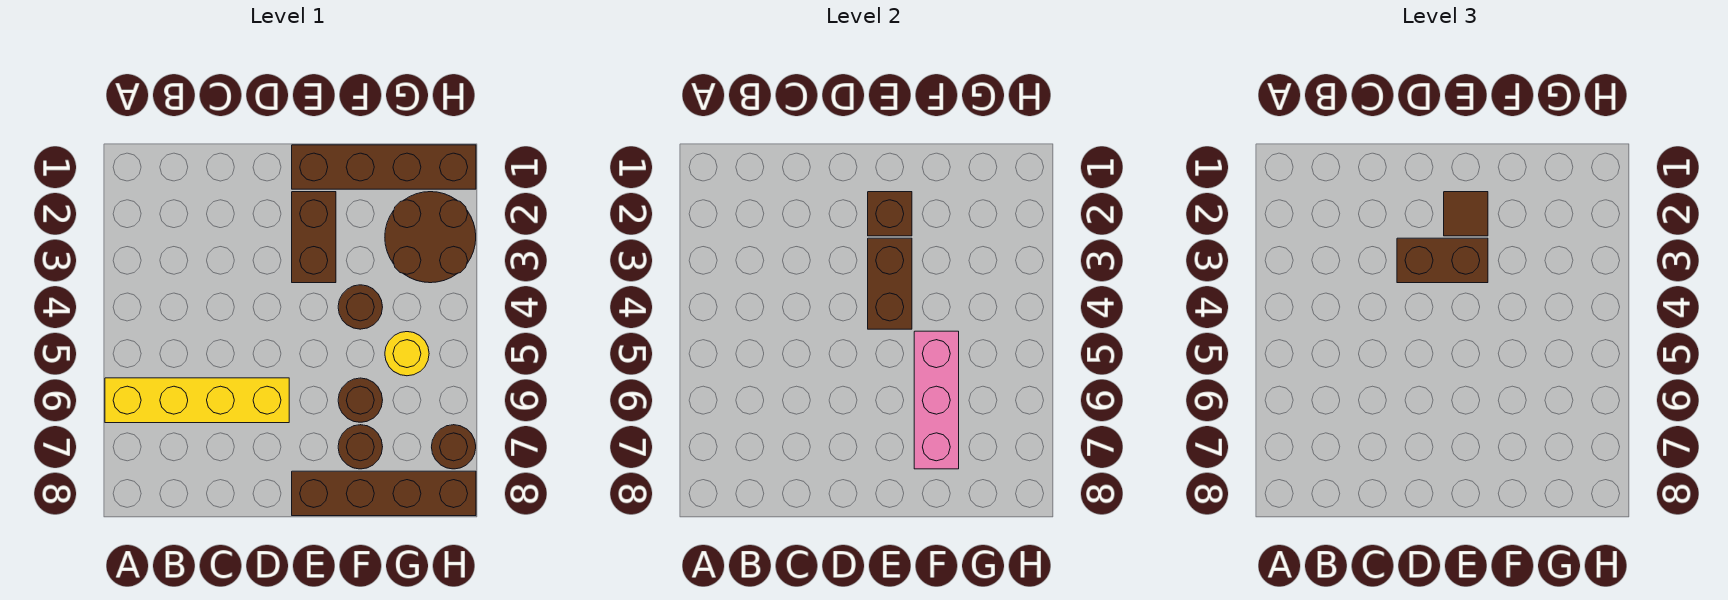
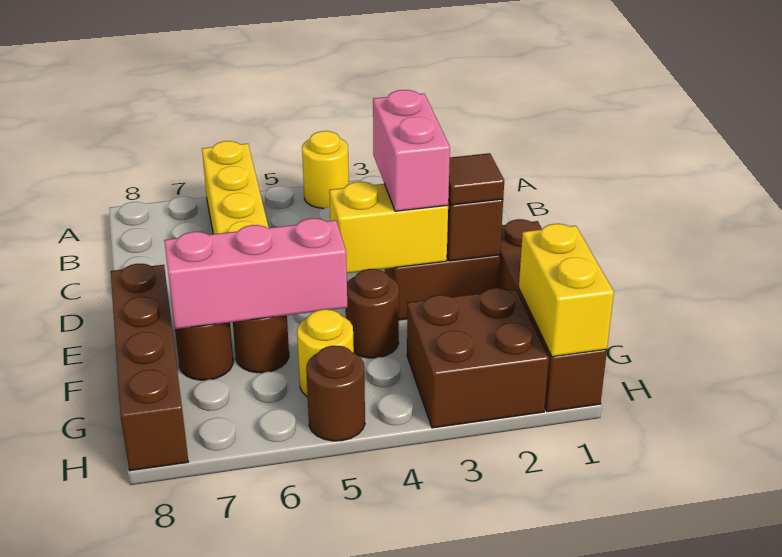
none -> yellow round brick A4 level 1
brown brick D3:E3 level 3 -> pink brick D3:E3 level 3
brown brick E3:E4 level 2 -> yellow brick E3:E4 level 2
none -> yellow brick G1:H1 level 2
brown round brick G2:H3 level 1 -> brown brick G2:H3 level 1
brown round brick H7 level 1 -> brown round brick H5 level 1

